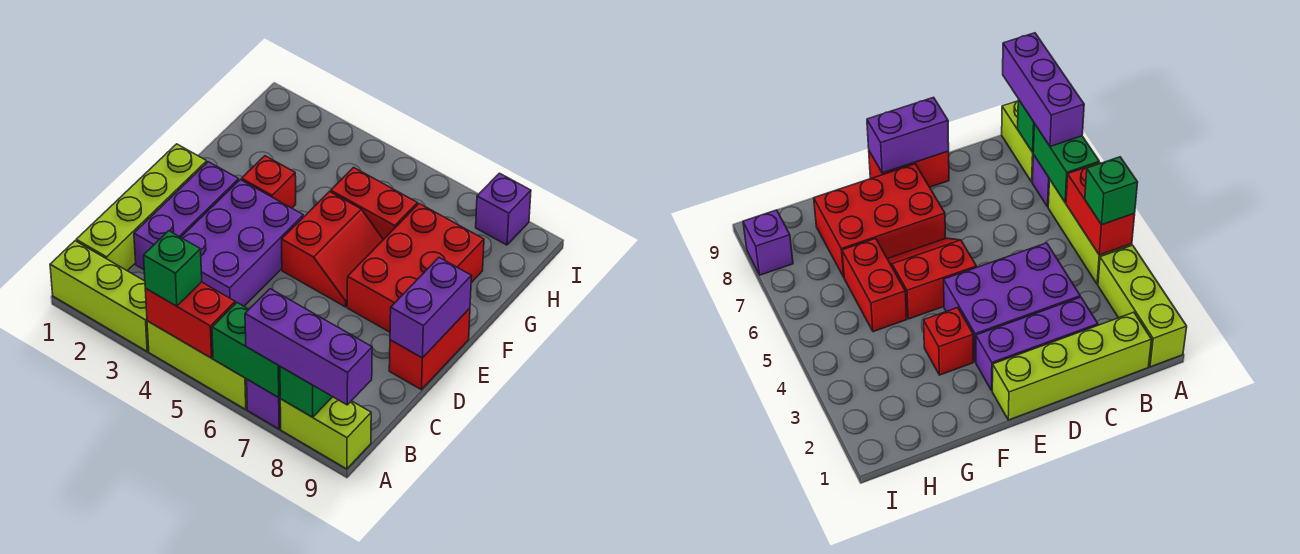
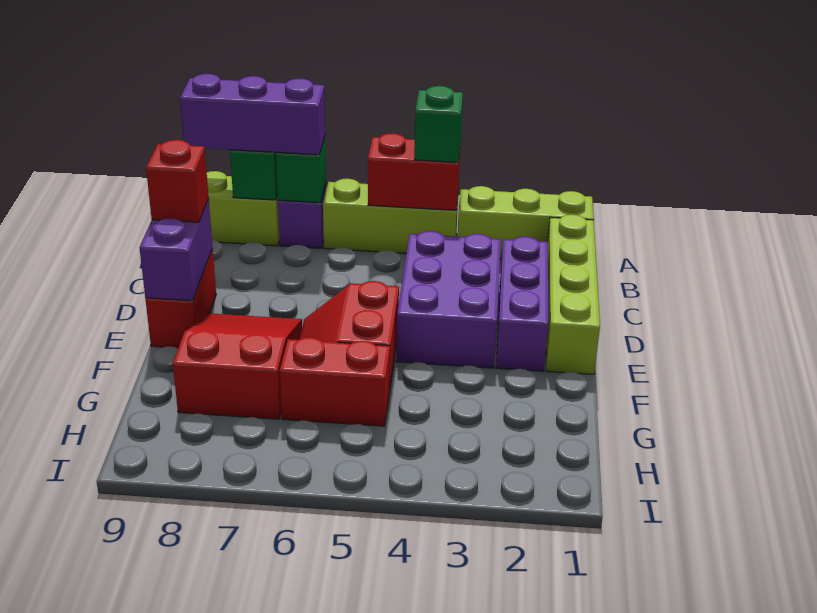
green brick A6:A7 level 2 -> green brick A7 level 2
red brick E7:G8 level 1 -> red slope E7:G8 level 1 top G
red brick F3 level 1 -> red brick D9 level 3
purple brick I8 level 1 -> none

